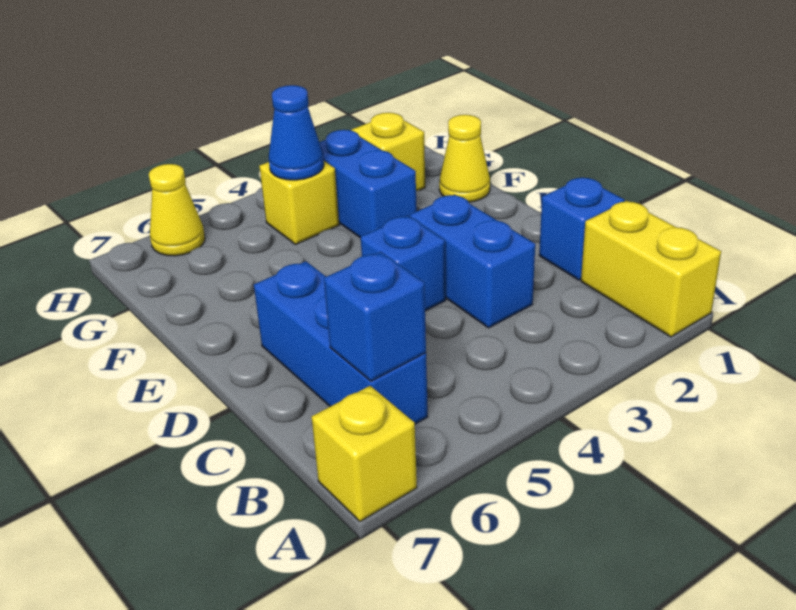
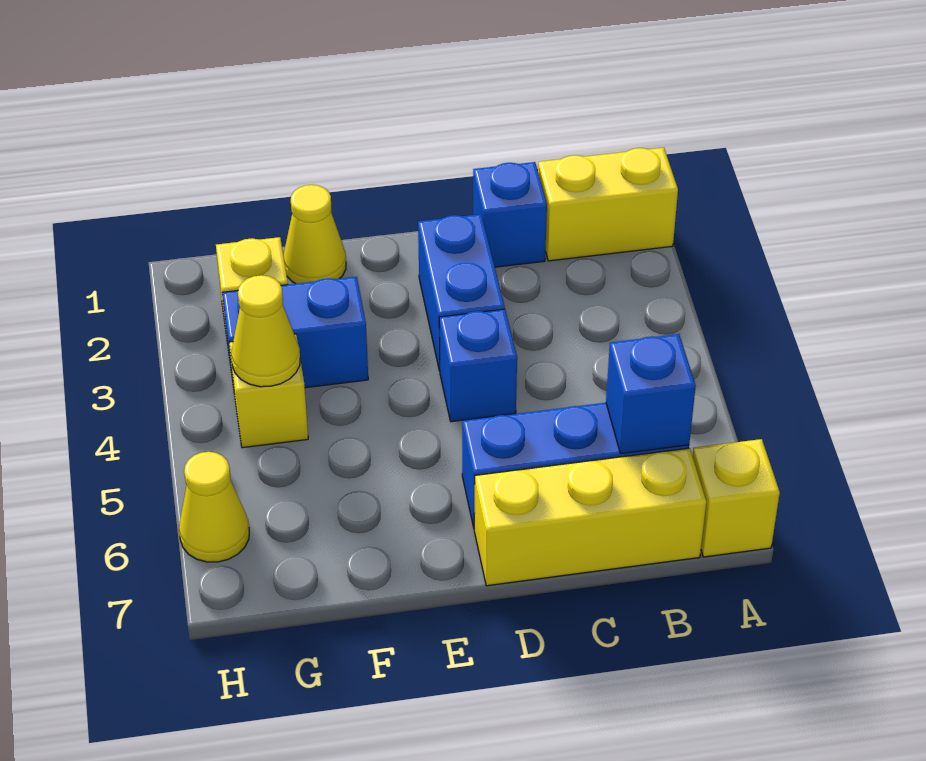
none -> yellow brick B7:D7 level 1
blue brick C3:D3 level 1 -> blue brick D2:D3 level 1
blue cone G4 level 2 -> yellow cone G4 level 2

